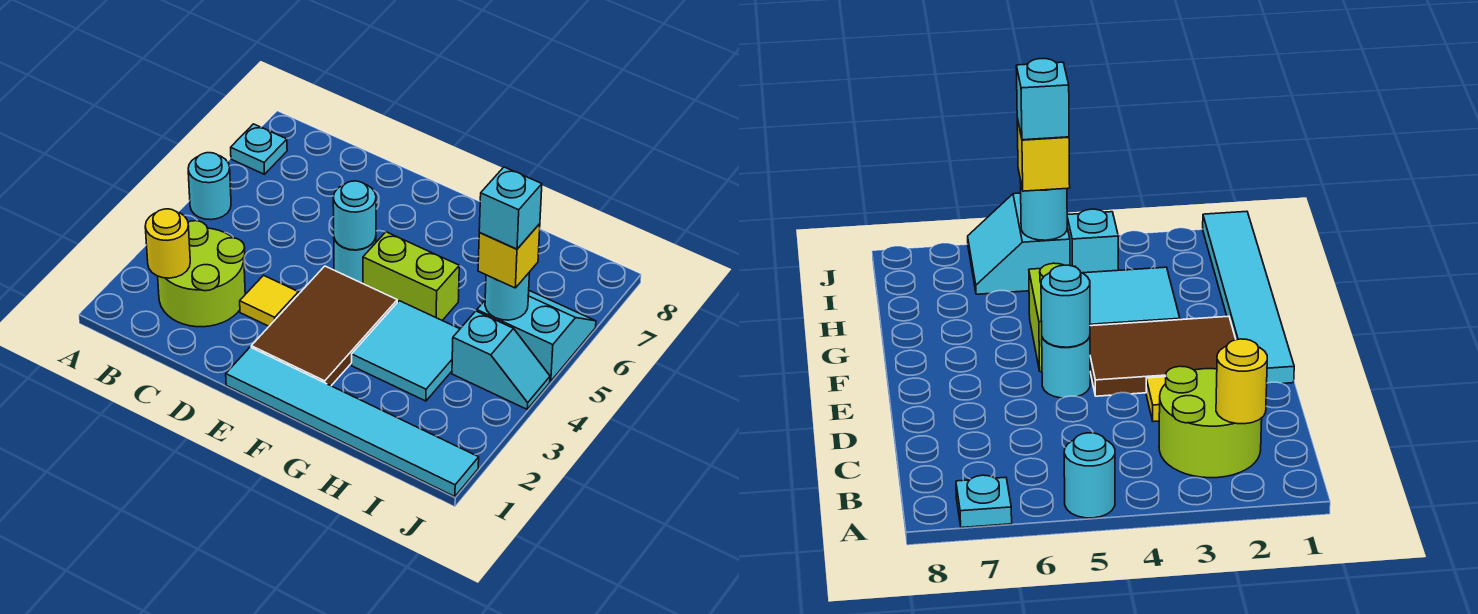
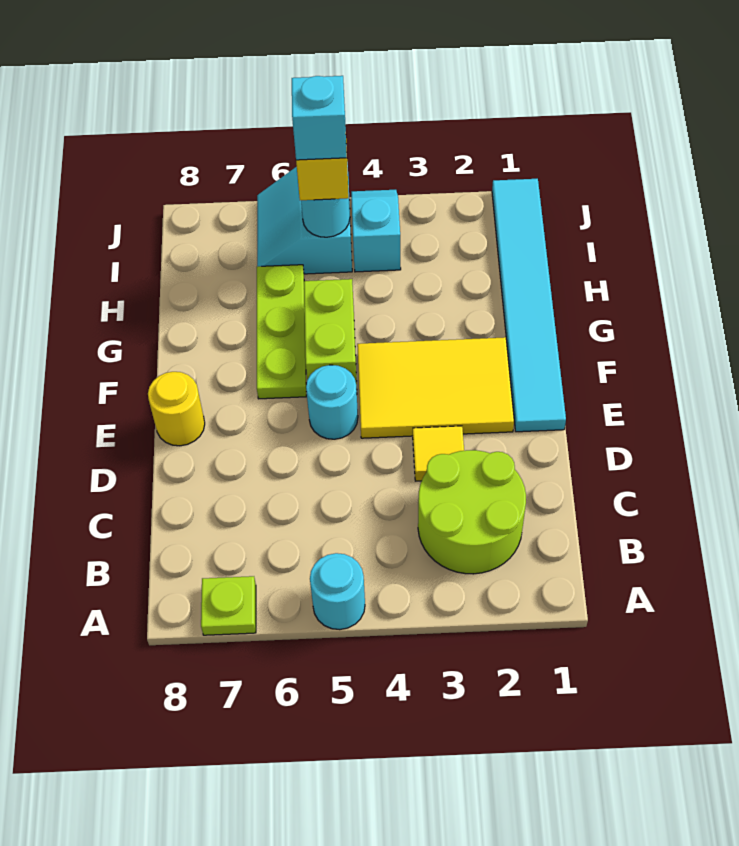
cyan plate A7 level 1 -> lime plate A7 level 1
yellow round brick B2 level 2 -> yellow round brick E8 level 1
brown tile E2:F4 level 1 -> yellow tile E2:F4 level 1
cyan round brick E5 level 2 -> none
none -> lime plate F6:H6 level 1
cyan tile G3:H4 level 1 -> none

